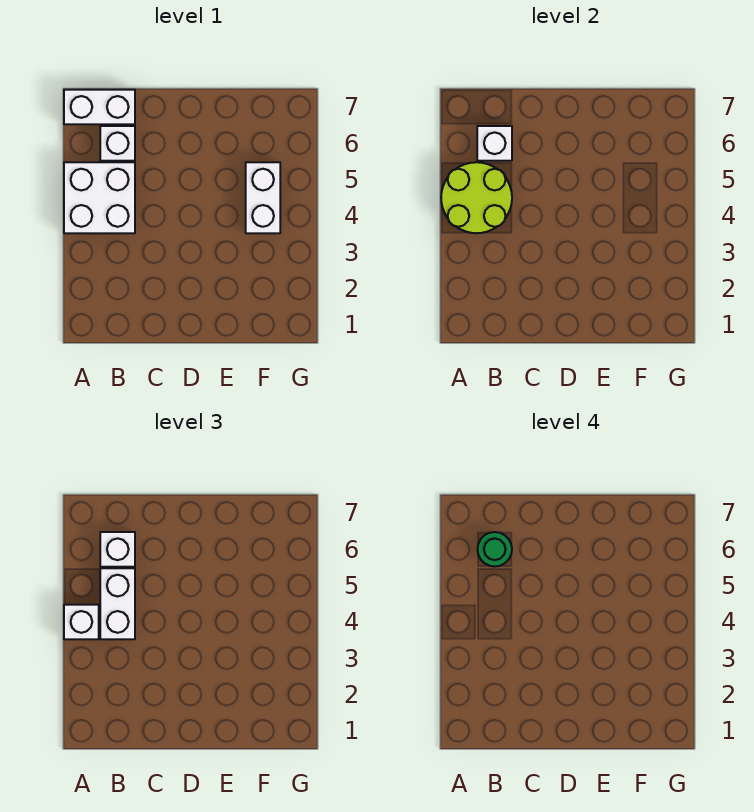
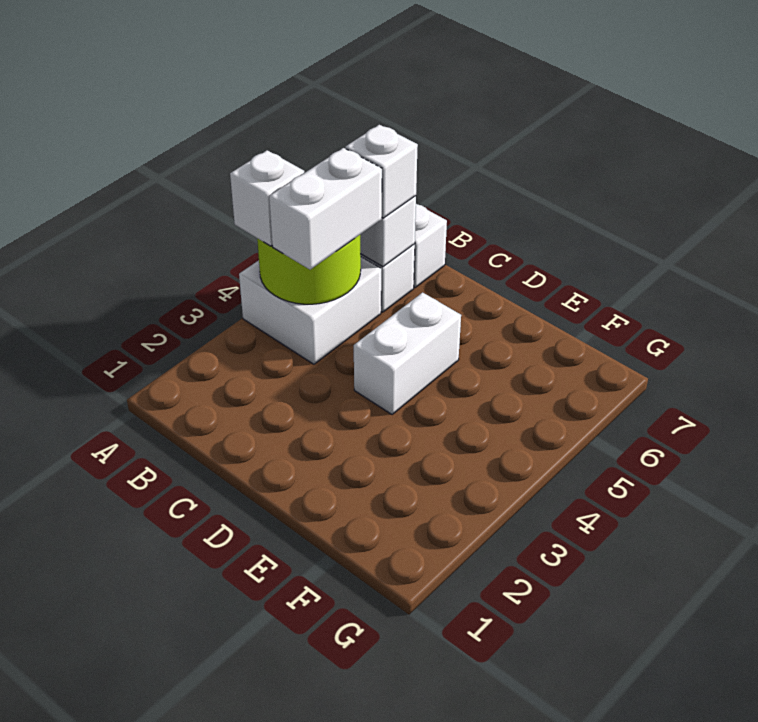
green round brick B6 level 4 -> none
white brick F4:F5 level 1 -> white brick D4:D5 level 1

